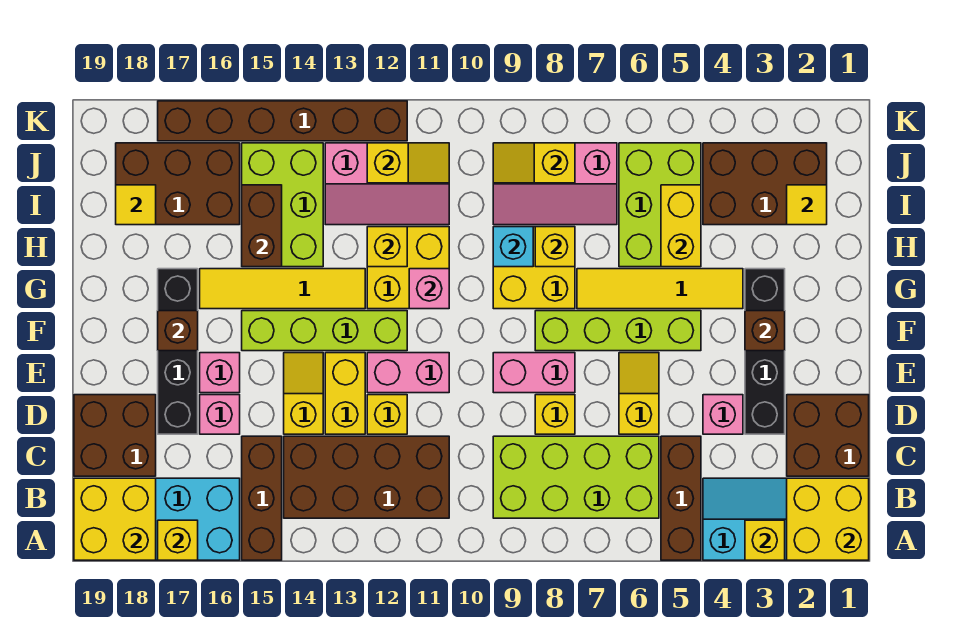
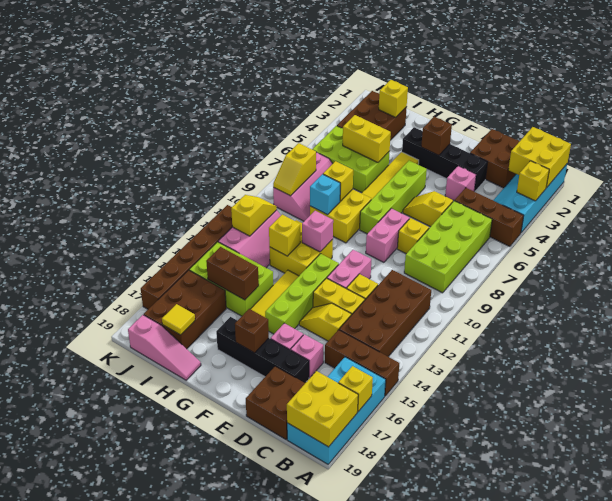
none -> pink slope H19:J19 level 1 top J
yellow tile I2 level 2 -> yellow brick I2 level 2

